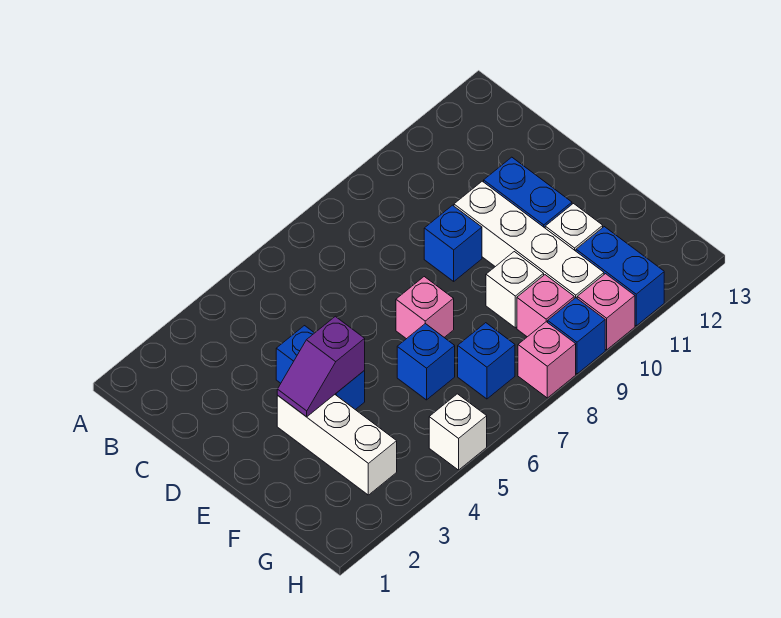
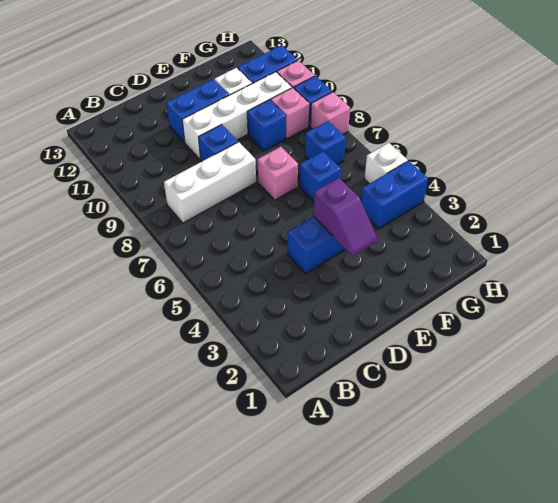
white brick E3:G3 level 1 -> white brick B8:D8 level 1
white brick F9 level 1 -> blue brick F9 level 1
none -> blue brick G4:H4 level 1

